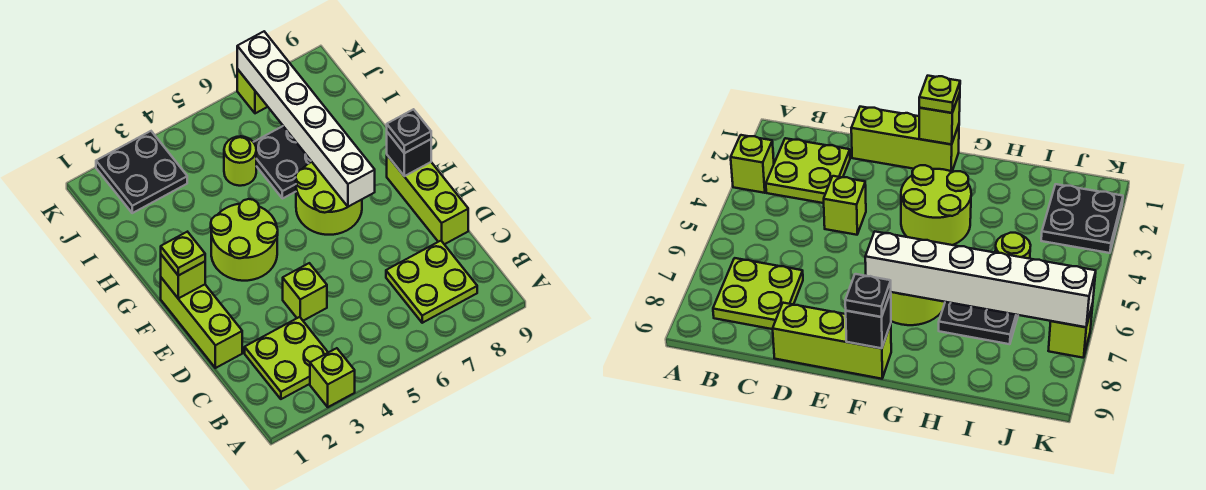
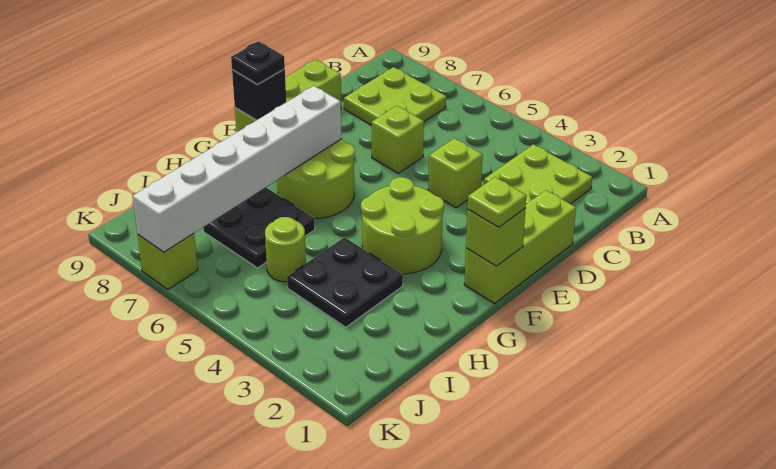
lime brick A3 level 1 -> lime brick D6 level 1
black plate J2:K3 level 1 -> black plate H3:I4 level 1

